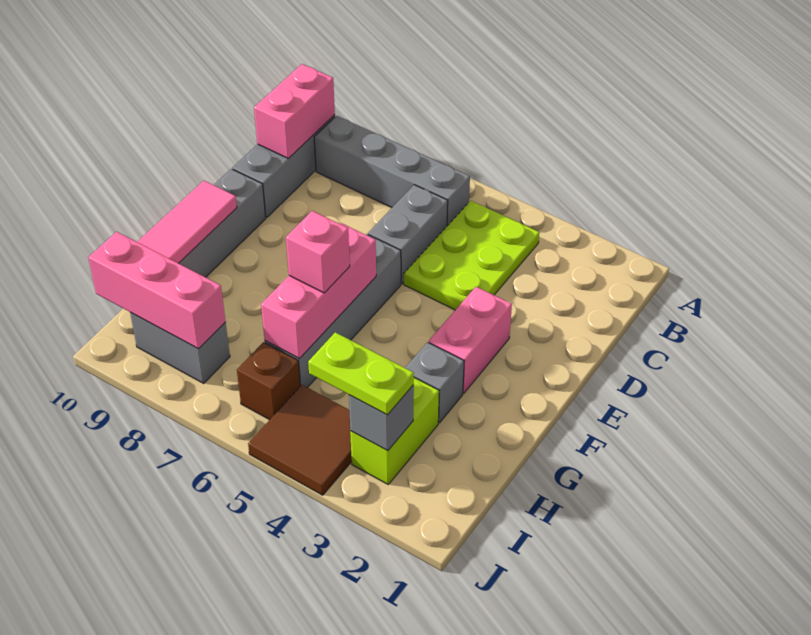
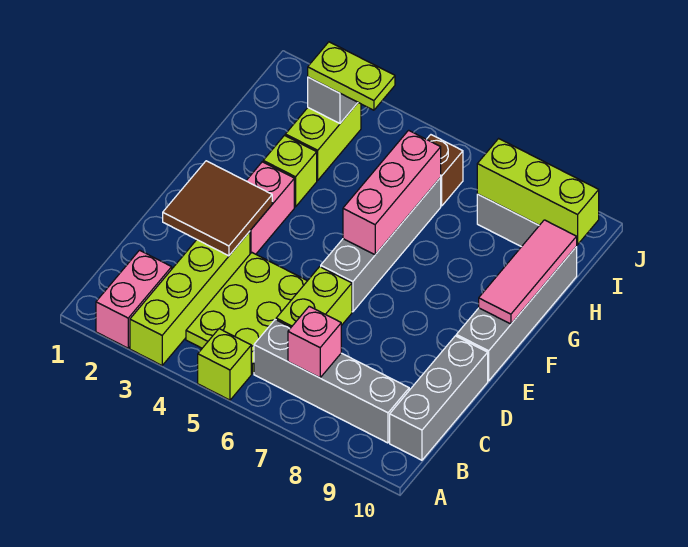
none -> lime brick A3:D3 level 1
none -> lime brick A5 level 1
pink brick B10:C10 level 2 -> pink brick A2:B2 level 1
grey brick C6:D6 level 1 -> lime brick C6:D6 level 1
grey brick G3 level 1 -> lime brick G3 level 1
pink brick G6 level 3 -> pink brick B7 level 2
brown tile I4:J5 level 1 -> brown tile D2:E3 level 2
pink brick I8:I10 level 2 -> lime brick I8:I10 level 2

